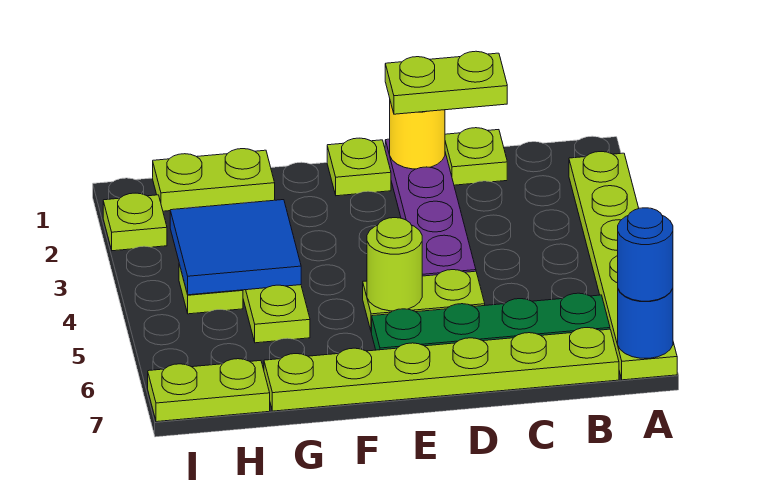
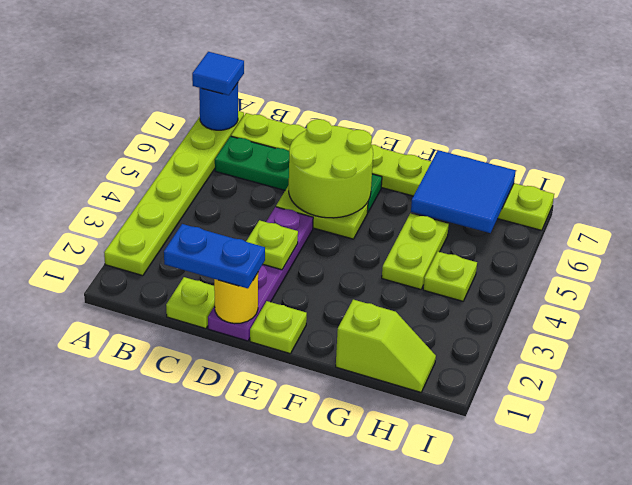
blue round brick A7 level 3 -> blue tile A7 level 3
lime plate C1:D1 level 3 -> blue plate C1:D1 level 3
lime round brick E5 level 2 -> lime round brick D5:E6 level 2
lime plate G1:H1 level 1 -> lime slope G1:H1 level 1 top G
blue tile G3:H4 level 2 -> blue tile G6:H7 level 2
lime plate I2 level 1 -> lime plate D3 level 2

